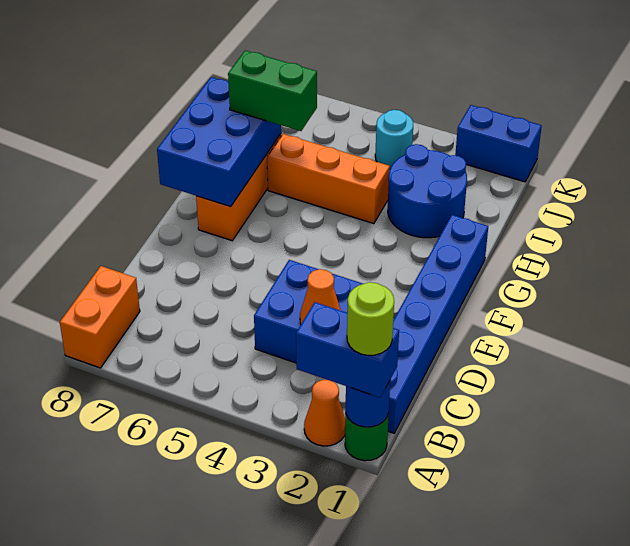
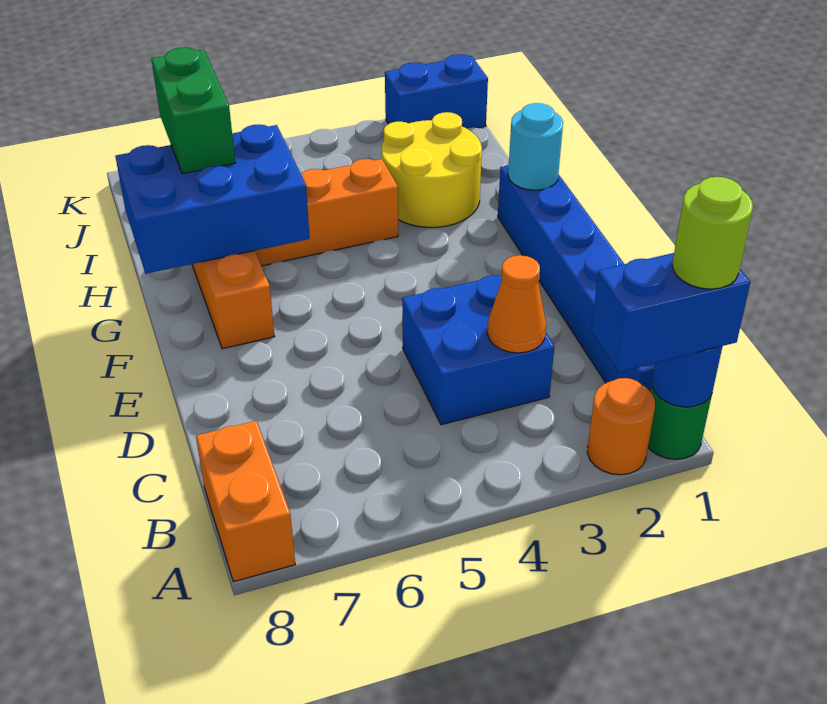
orange cone A2 level 1 -> orange round brick A2 level 1
blue brick F7:H8 level 2 -> blue brick G6:H8 level 2
blue round brick H2:I3 level 1 -> yellow round brick H2:I3 level 1
green brick H6:H7 level 3 -> green brick H7:I7 level 3
cyan round brick J4 level 1 -> cyan round brick G1 level 2

